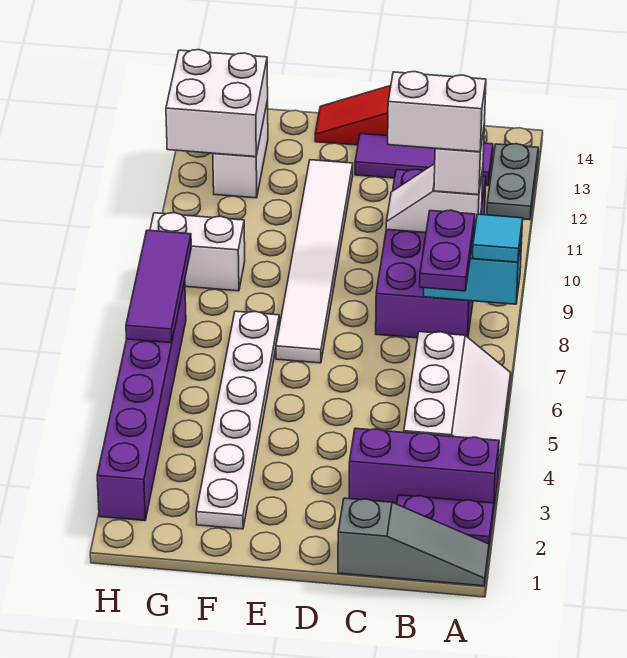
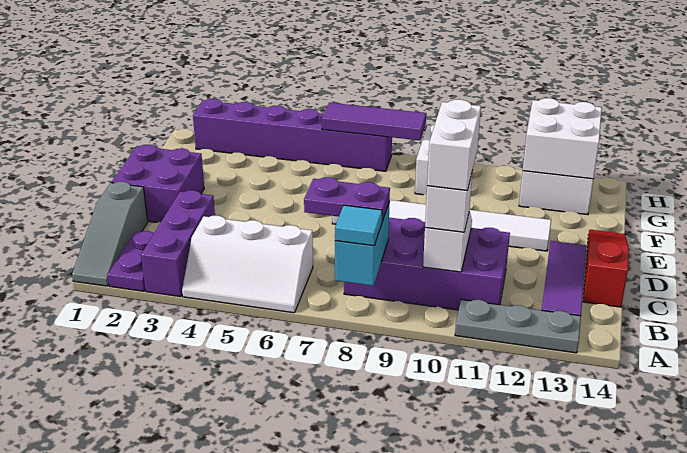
grey plate A12:A13 level 1 -> grey plate A11:A13 level 1
none -> purple brick D1:E2 level 1
white plate F2:F7 level 1 -> none

